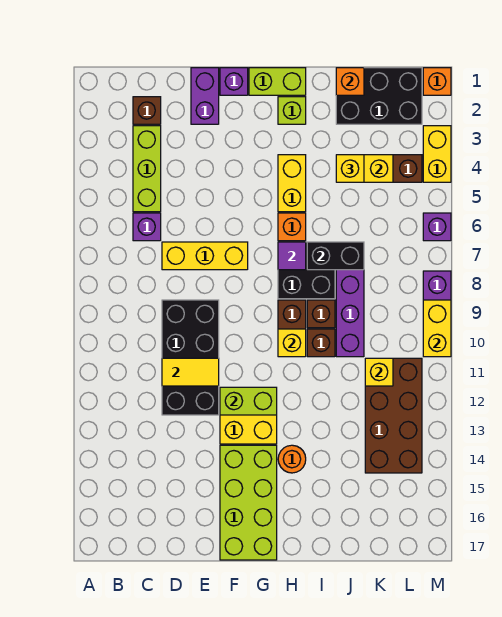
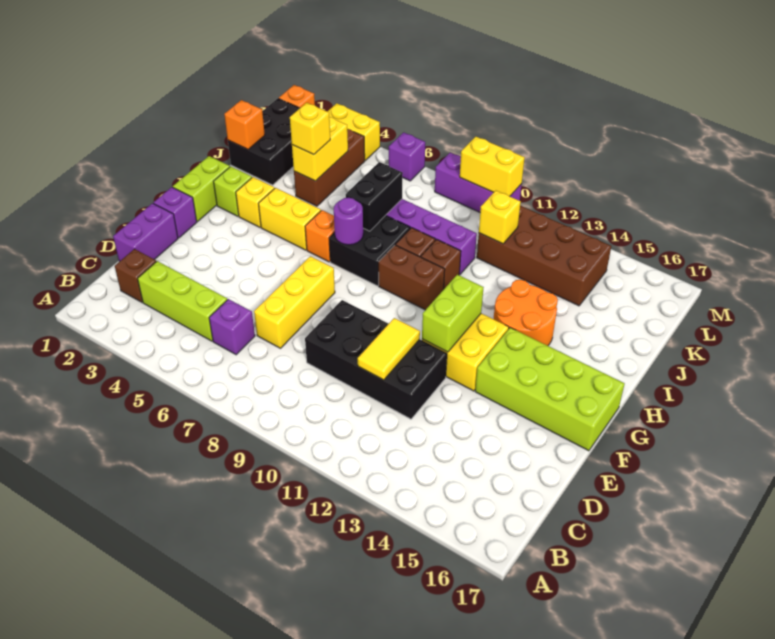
purple brick E1:E2 level 1 -> purple brick D1:E1 level 1
purple tile H7 level 2 -> purple round brick H7 level 2
yellow brick H10 level 2 -> yellow brick H3 level 1
orange round brick H14 level 1 -> orange round brick H13:I14 level 1

